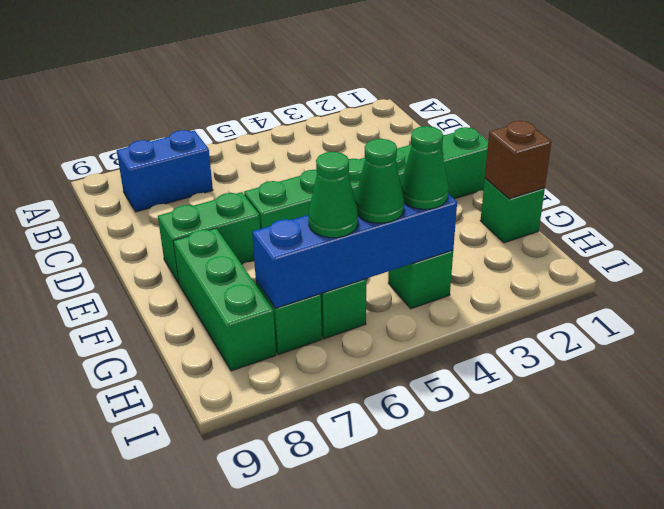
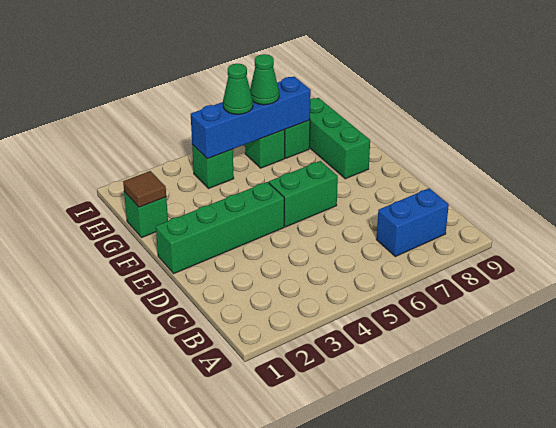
green brick E7:E8 level 1 -> none
brown brick G1 level 2 -> brown tile G1 level 2
green cone H4 level 3 -> none

